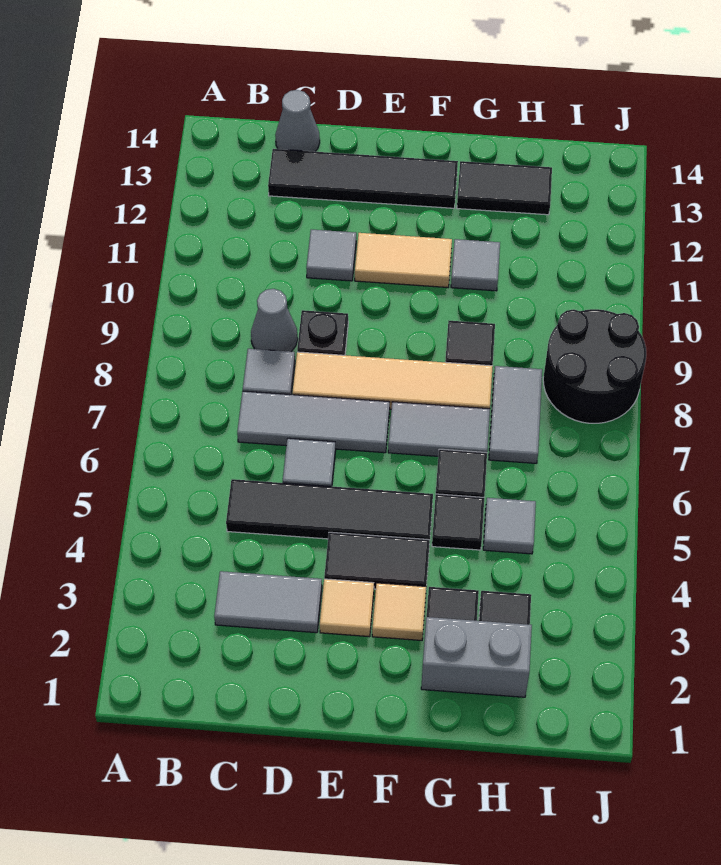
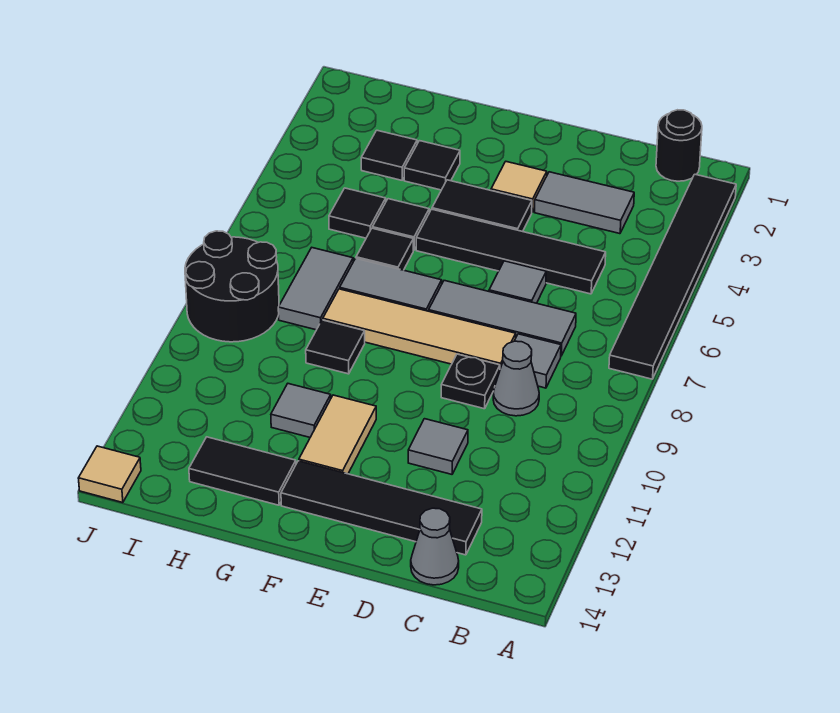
none -> black tile A2:A7 level 1
none -> black round brick B1 level 1
tan tile E11:F11 level 1 -> tan tile F11:F12 level 1
tan tile F3 level 1 -> tan tile J14 level 1
grey brick G2:H2 level 1 -> none
grey tile H5 level 1 -> black tile H5 level 1

